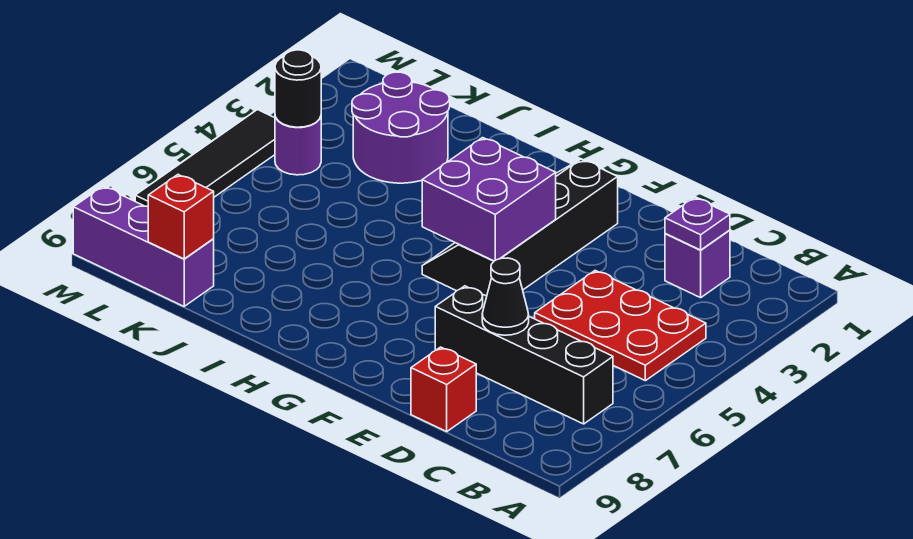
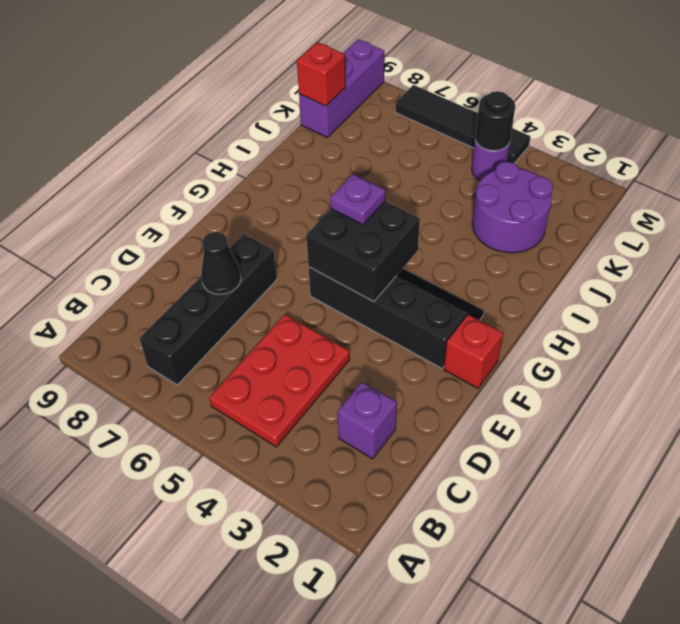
purple plate C2 level 2 -> purple plate G5 level 3
red brick D9 level 1 -> red brick F1 level 1
purple brick F4:G5 level 2 -> black brick F4:G5 level 2

